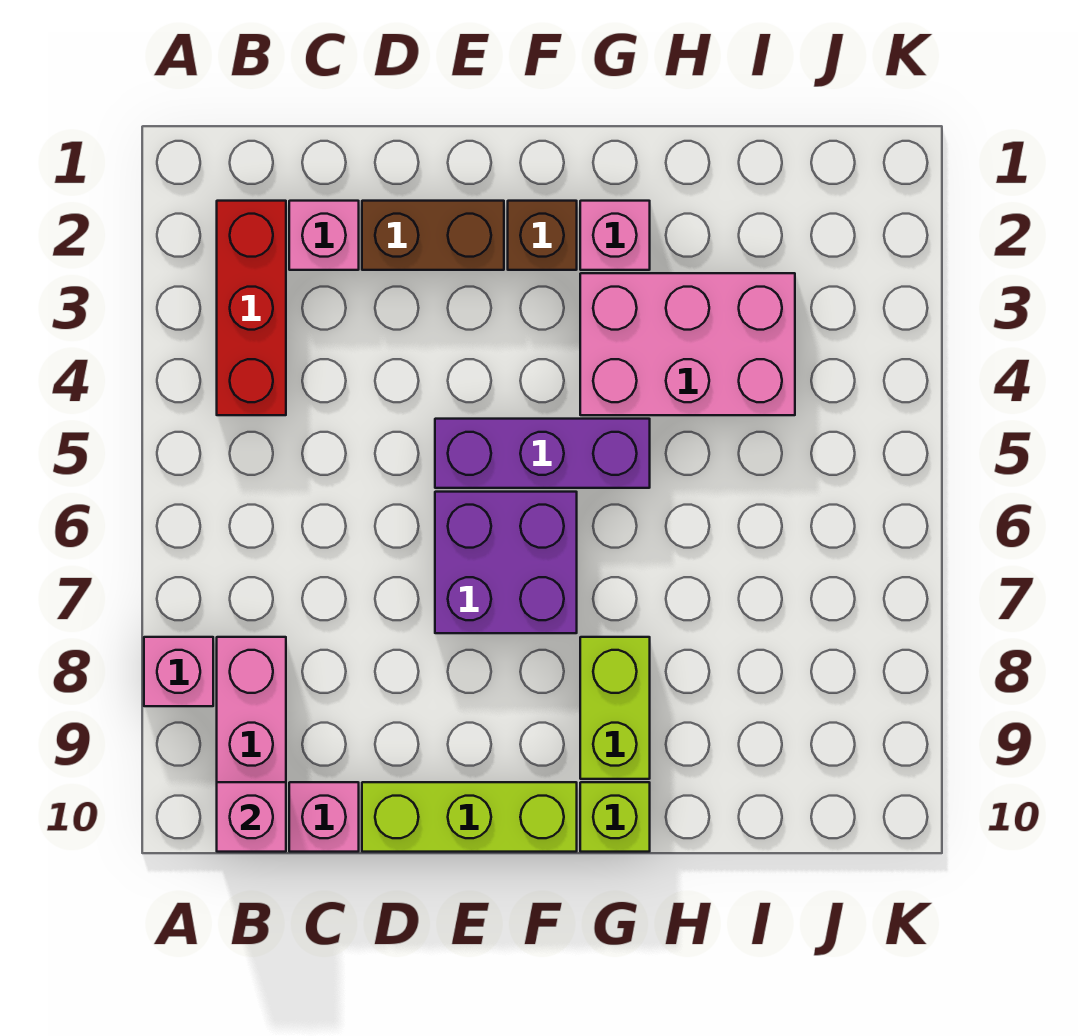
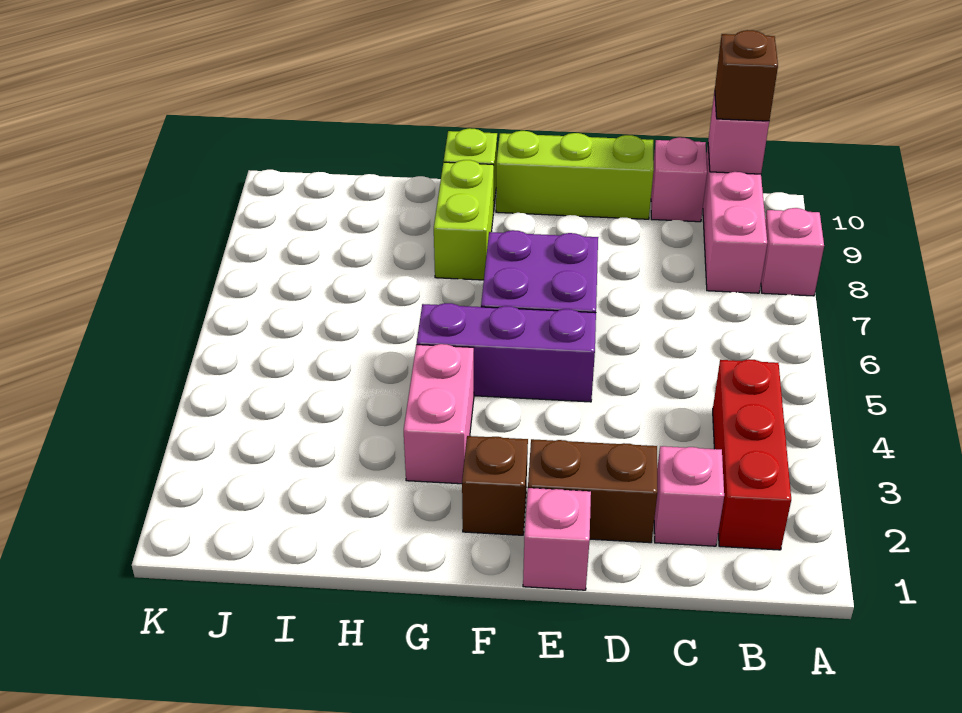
none -> brown brick B10 level 3
pink brick G2 level 1 -> pink brick E1 level 1
pink brick G3:I4 level 1 -> pink brick G3:G4 level 1

